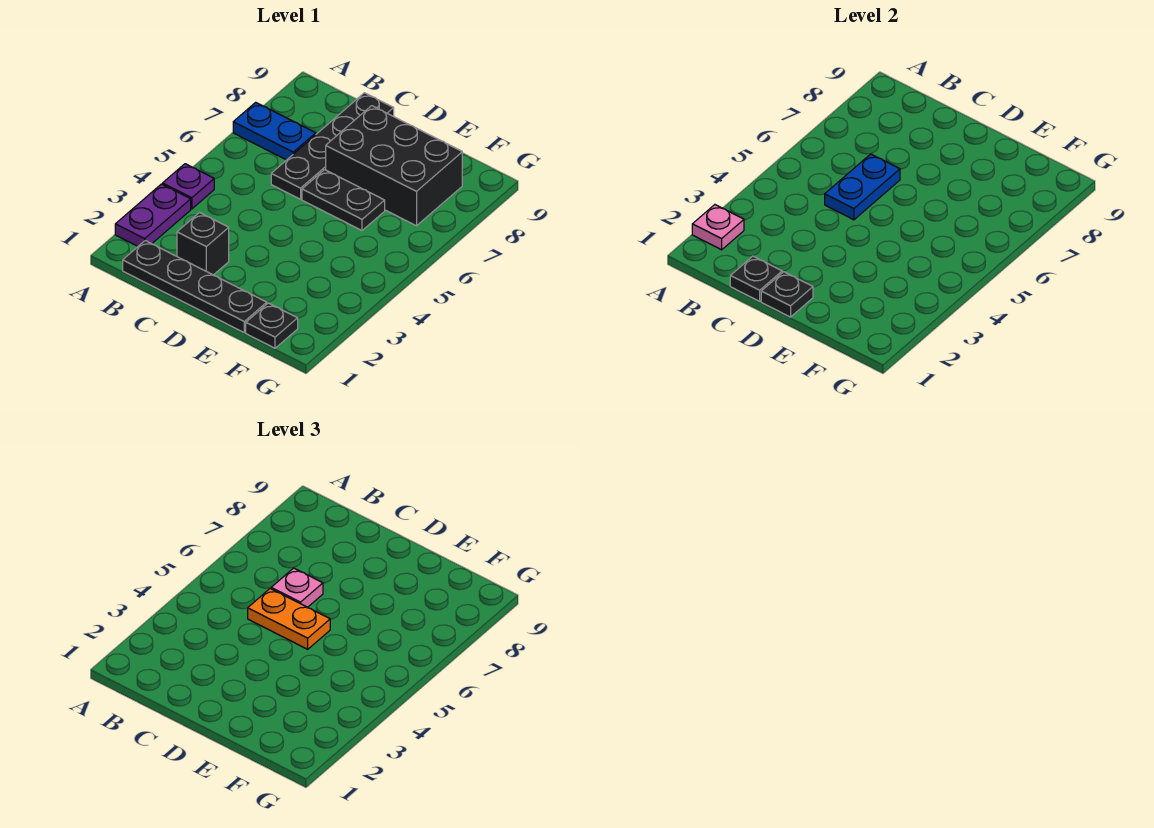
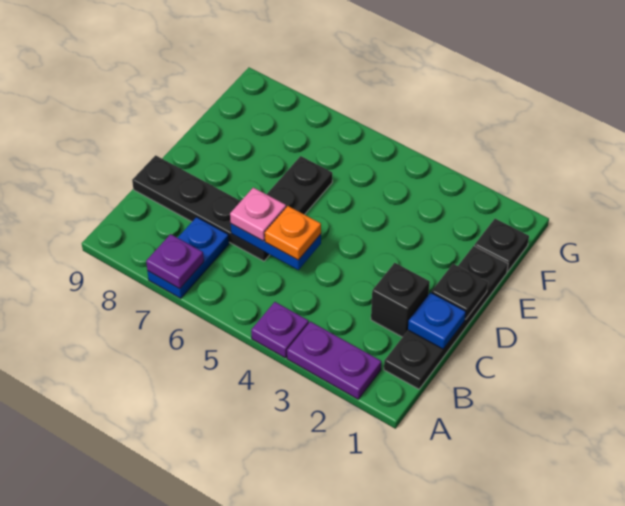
pink plate A2 level 2 -> none
none -> purple plate A7 level 2
black plate C1 level 2 -> blue plate C1 level 2
orange plate C5:D5 level 3 -> orange plate C5 level 3
black brick D7:F8 level 1 -> none

